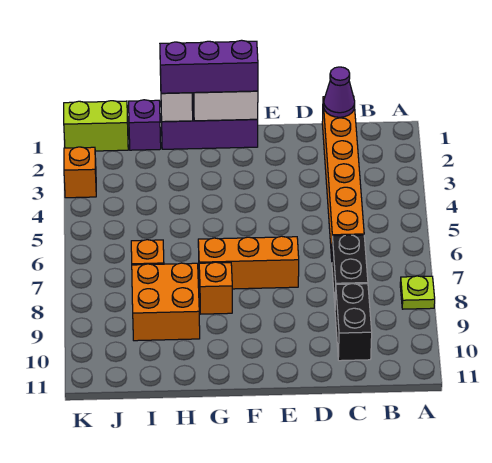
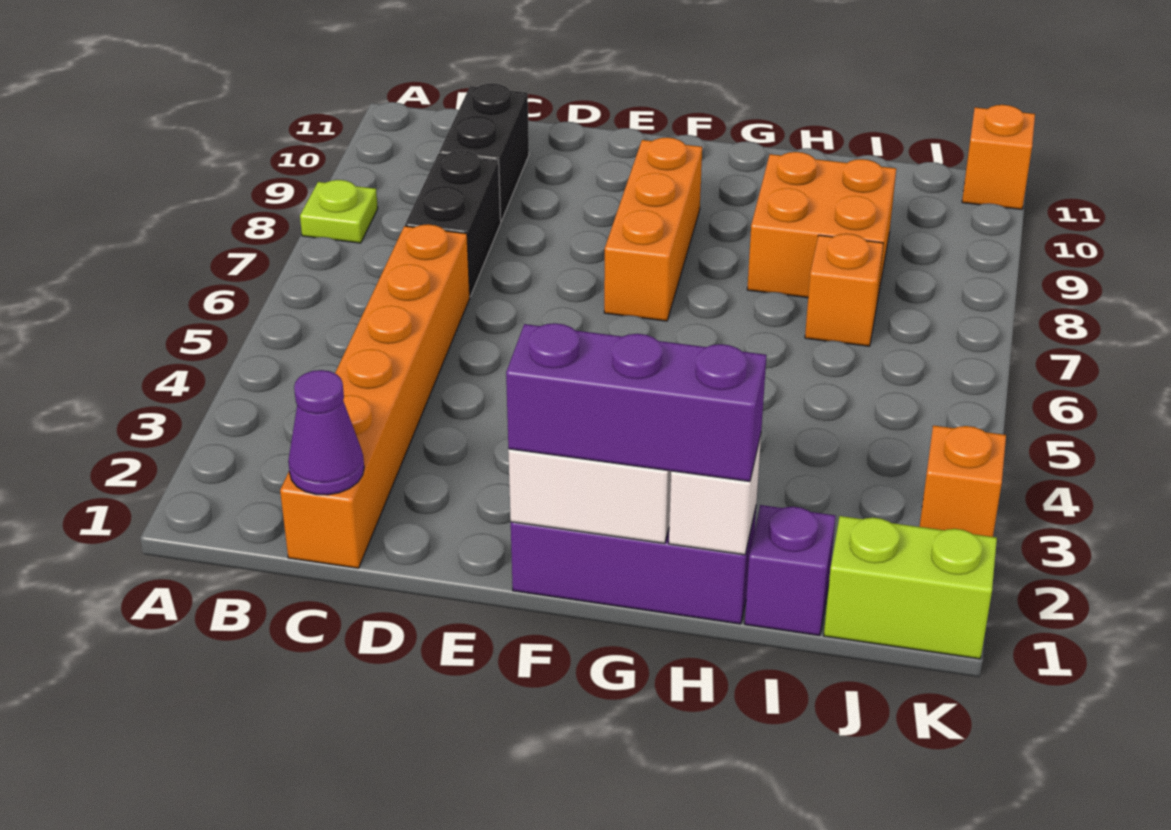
orange brick E7:G7 level 1 -> orange brick F7:F9 level 1
orange brick G8 level 1 -> orange brick K11 level 1

